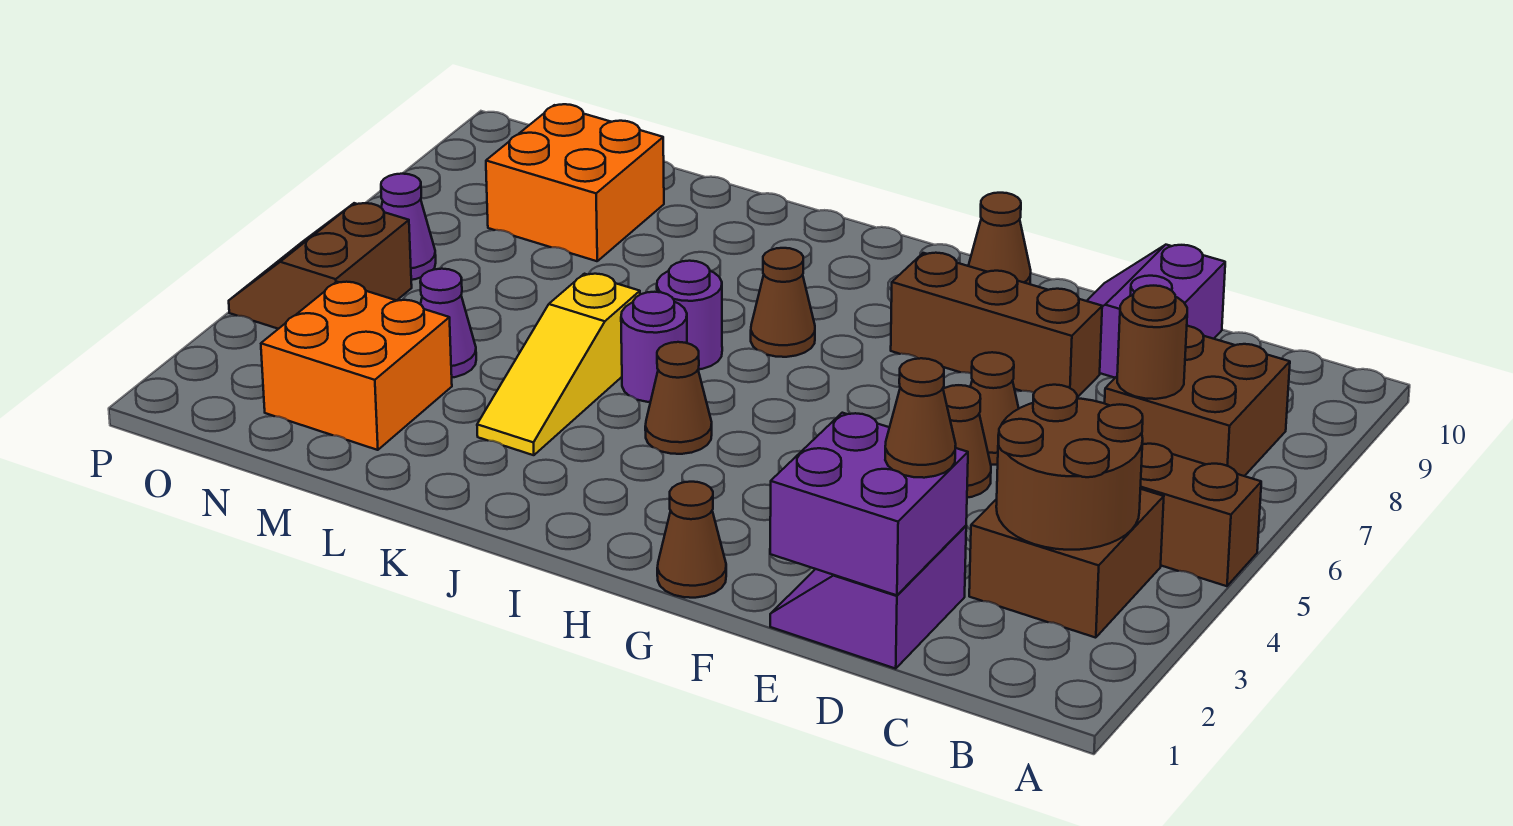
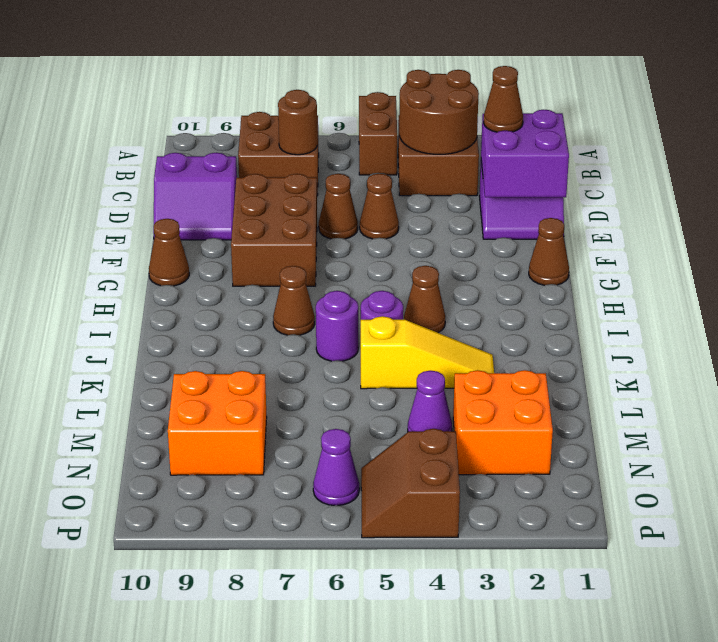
brown brick E8:G8 level 1 -> brown brick E7:G8 level 1
brown slope O4:P5 level 1 top O -> brown slope O4:P5 level 1 top 4

